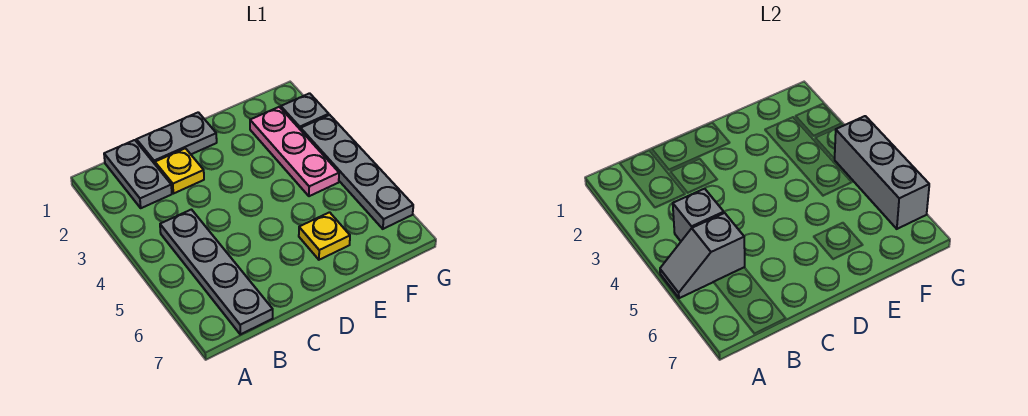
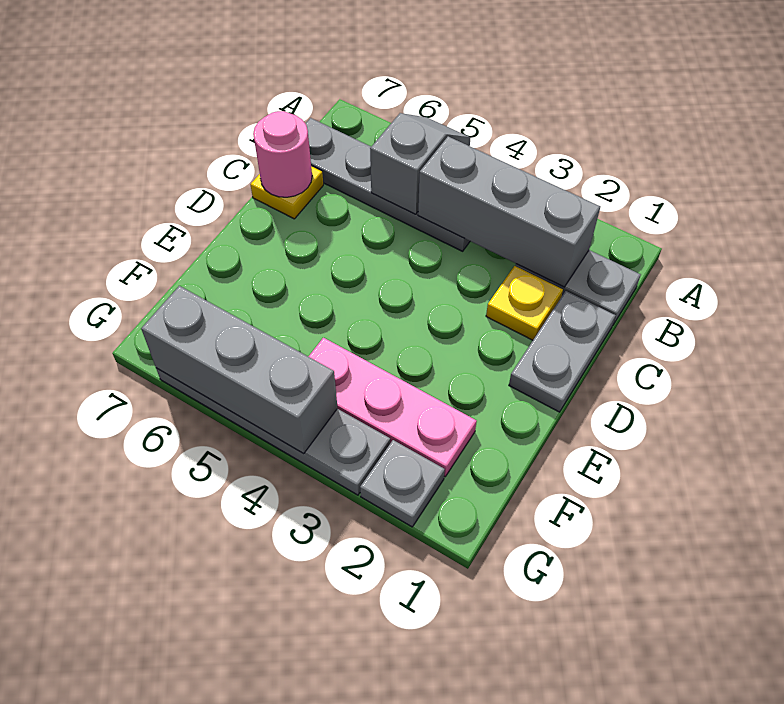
grey brick B4 level 2 -> grey brick B2:B4 level 2
none -> pink round brick C7 level 2
yellow plate E6 level 1 -> yellow plate C7 level 1

